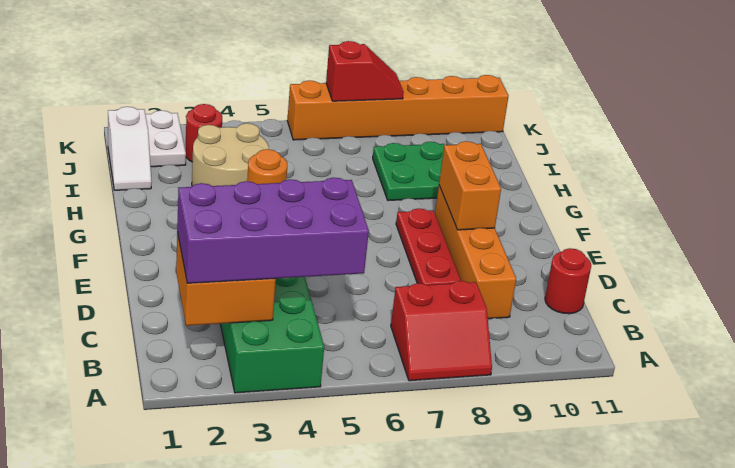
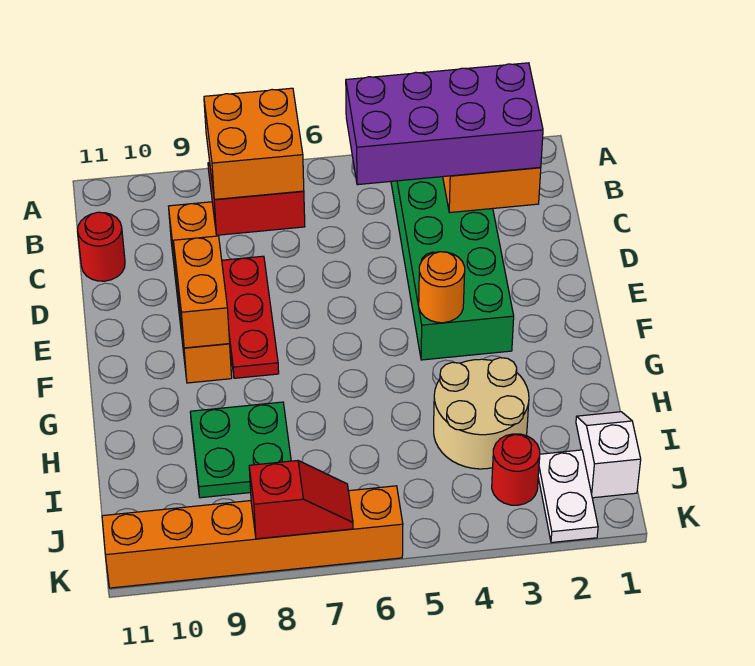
none -> orange brick A7:B8 level 2
red slope K7:K8 level 2 top 7 -> red slope K7:K8 level 2 top 8

